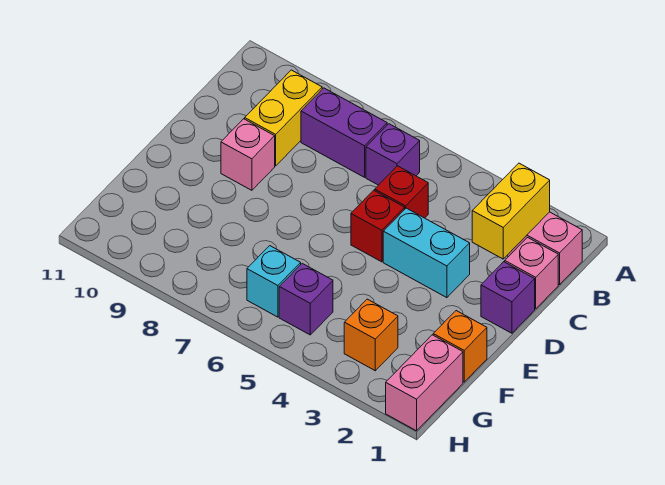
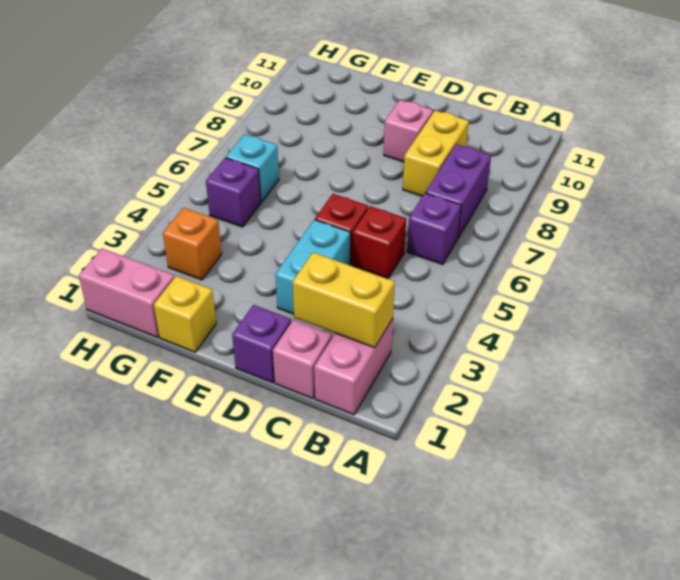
yellow brick B9:C9 level 1 -> yellow brick C8:C9 level 1
orange brick F1 level 1 -> yellow brick F1 level 1

